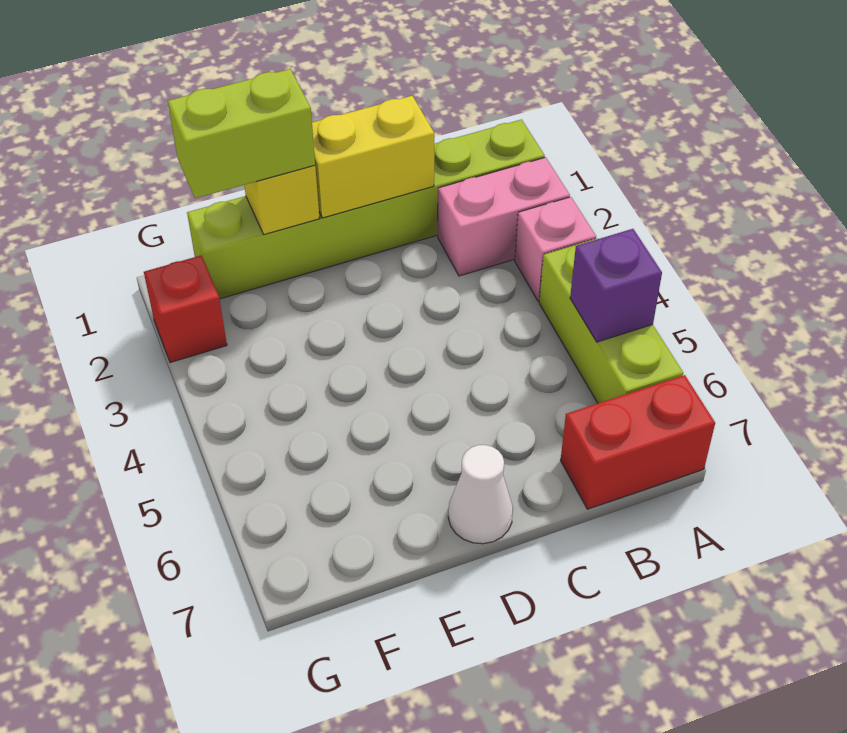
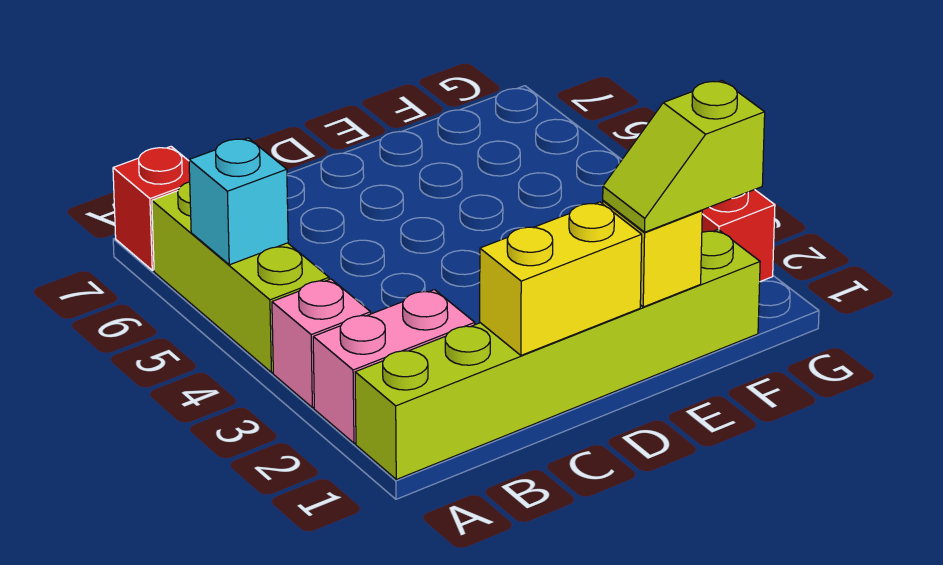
purple brick A5 level 2 -> cyan brick A5 level 2
red brick A7:B7 level 1 -> red brick A7 level 1
white cone D7 level 1 -> none
lime brick E1:F1 level 3 -> lime slope E1:F1 level 3 top F

